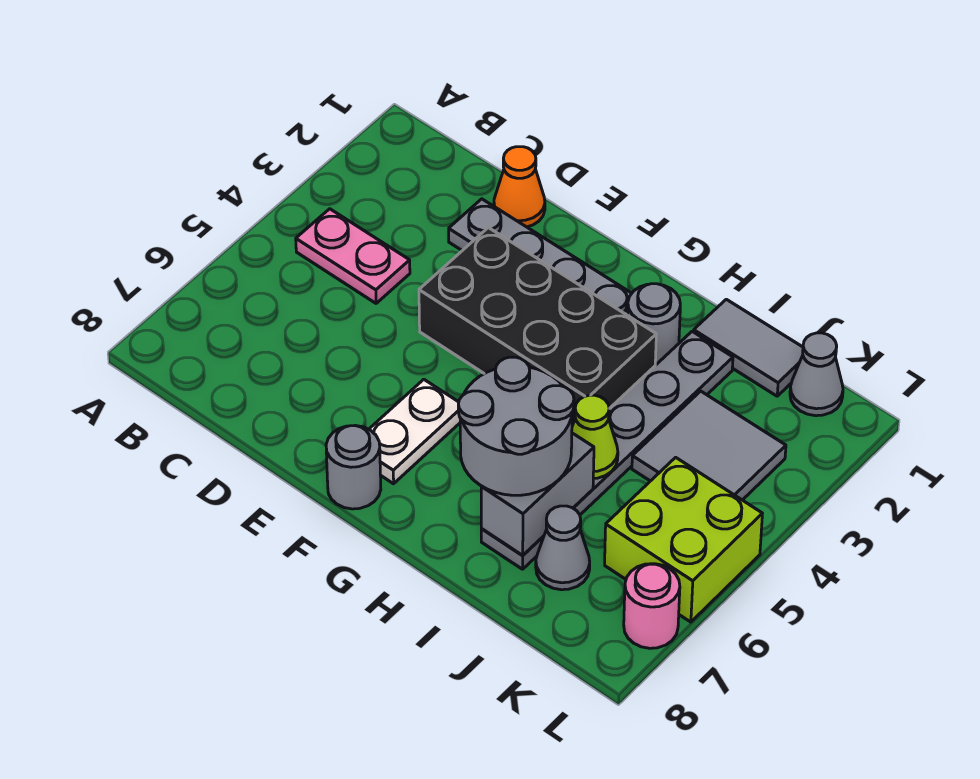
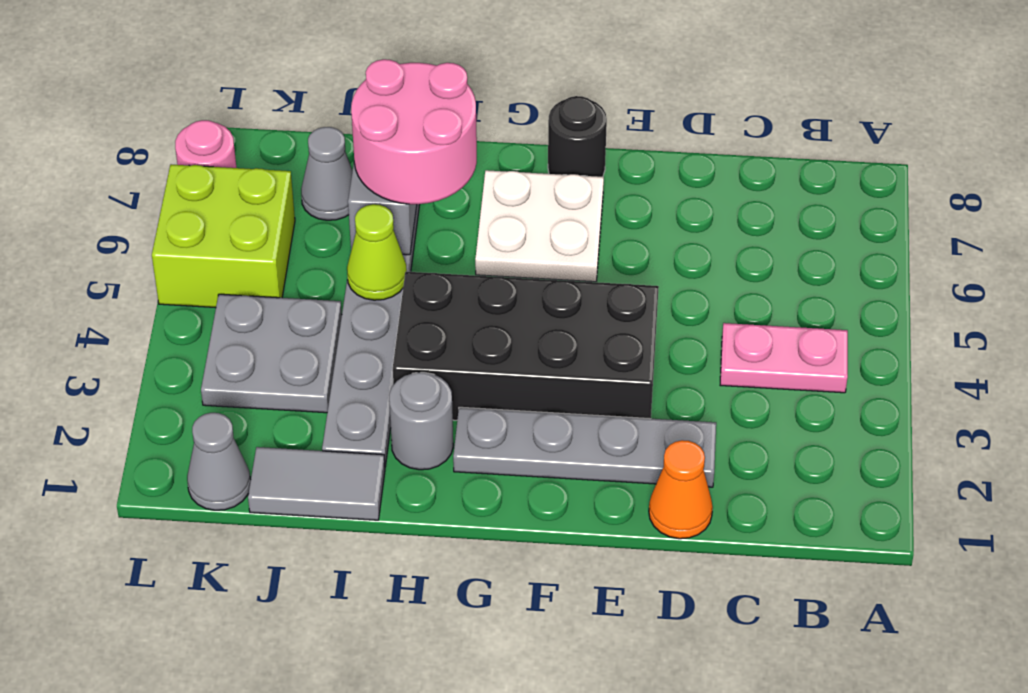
white plate F6:F7 level 1 -> white plate F6:G7 level 1
grey round brick F8 level 1 -> black round brick F8 level 1
grey round brick H6:I7 level 3 -> pink round brick H6:I7 level 3
grey tile J3:K4 level 1 -> grey plate J3:K4 level 1

